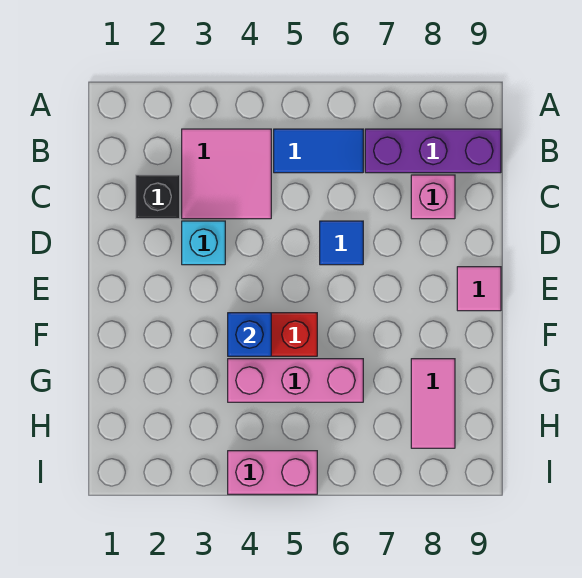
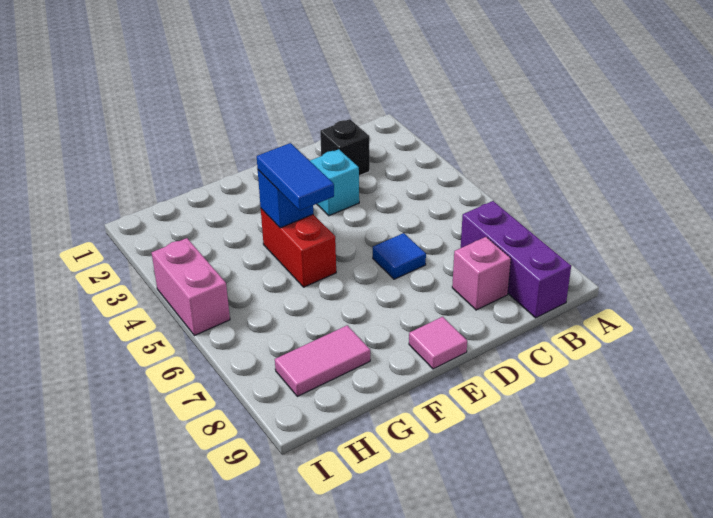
pink tile B3:C4 level 1 -> none
blue tile B5:B6 level 1 -> blue tile F4:F5 level 3
pink brick G4:G6 level 1 -> none

